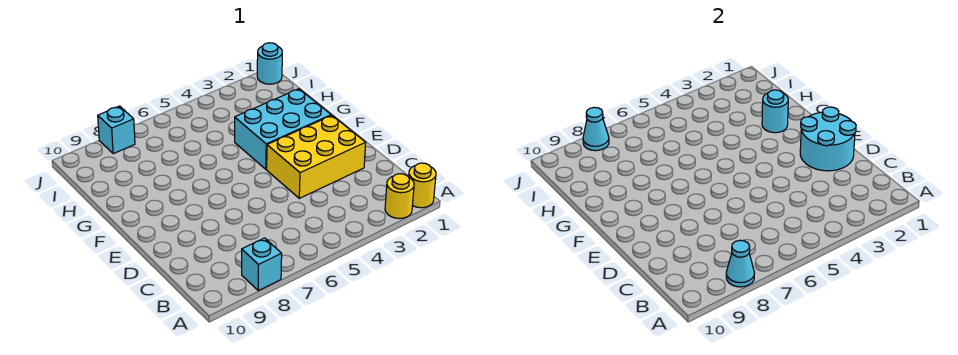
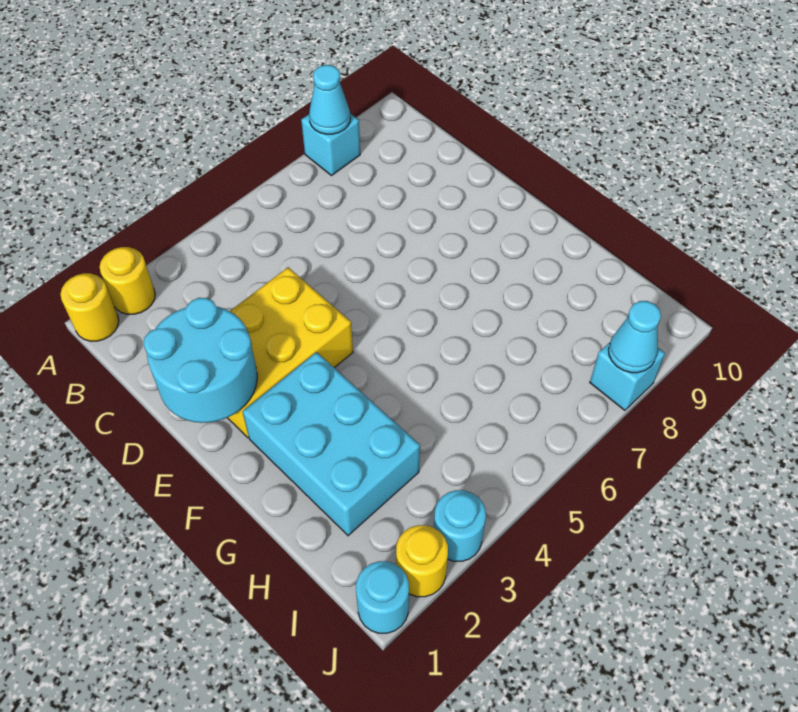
cyan brick F2:G4 level 1 -> cyan brick F2:H3 level 1
cyan round brick G2 level 2 -> cyan round brick J3 level 1
none -> yellow round brick J2 level 1

